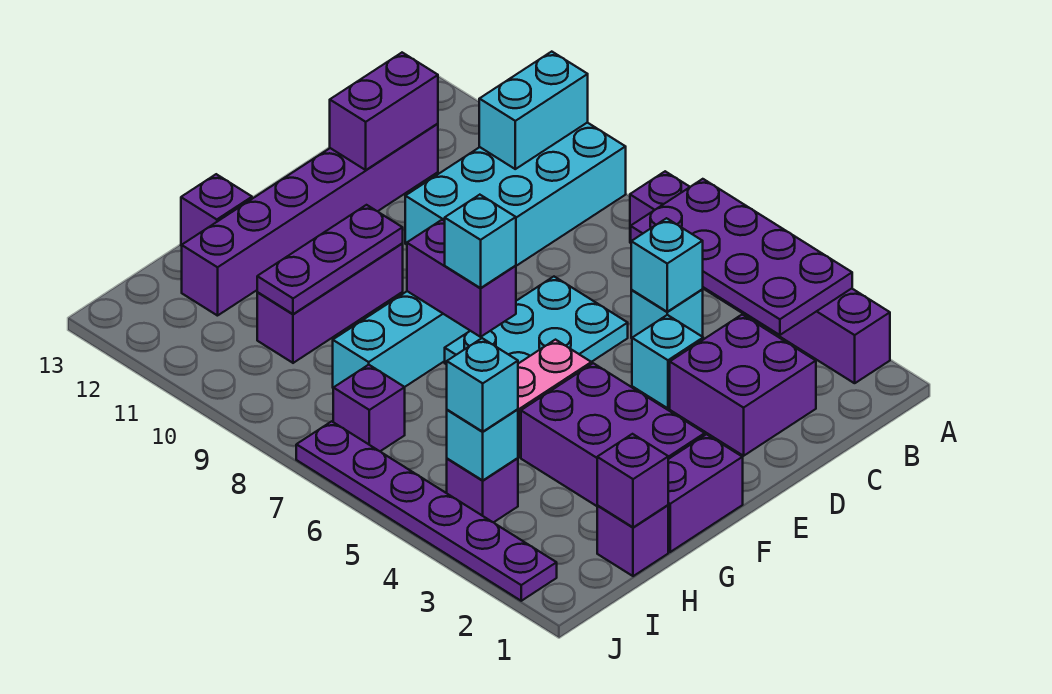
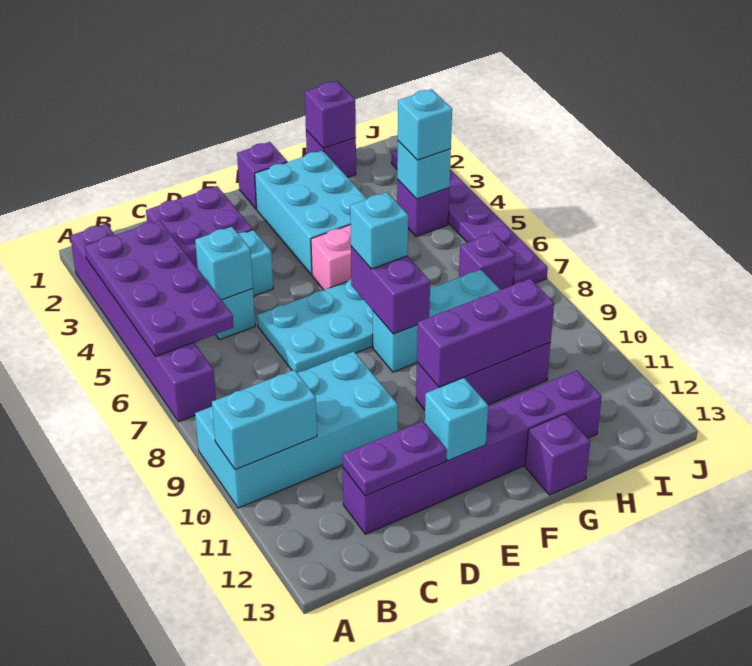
purple brick C12:D12 level 2 -> purple plate C12:D12 level 2
none -> cyan brick E12 level 2
purple brick F1:G1 level 1 -> purple brick F1 level 1
purple brick F2:G4 level 1 -> cyan brick F2:G4 level 1
purple plate F10:H10 level 2 -> purple brick F10:H10 level 2

